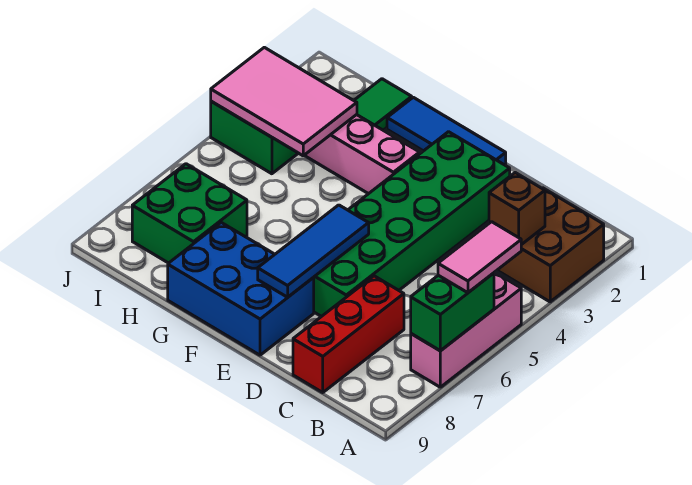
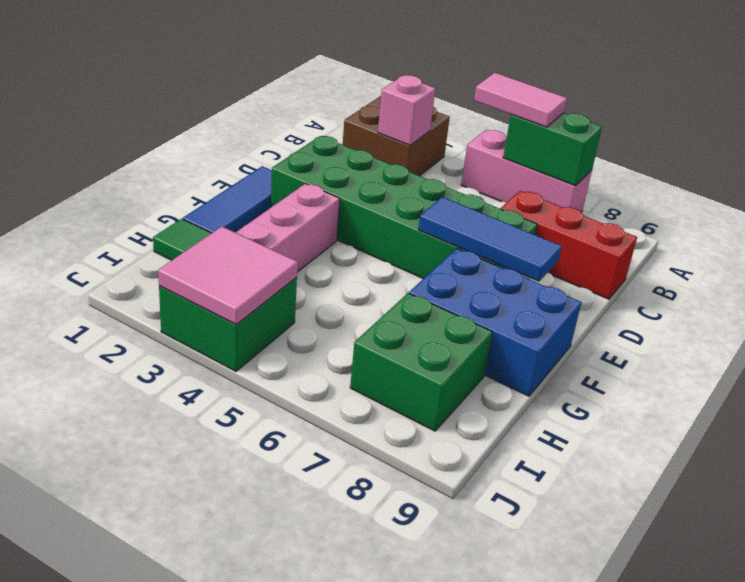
brown brick B3 level 2 -> pink brick B3 level 2
blue brick E8:G9 level 1 -> blue brick F7:G9 level 1
pink tile H3:J4 level 2 -> pink tile I3:J4 level 2

